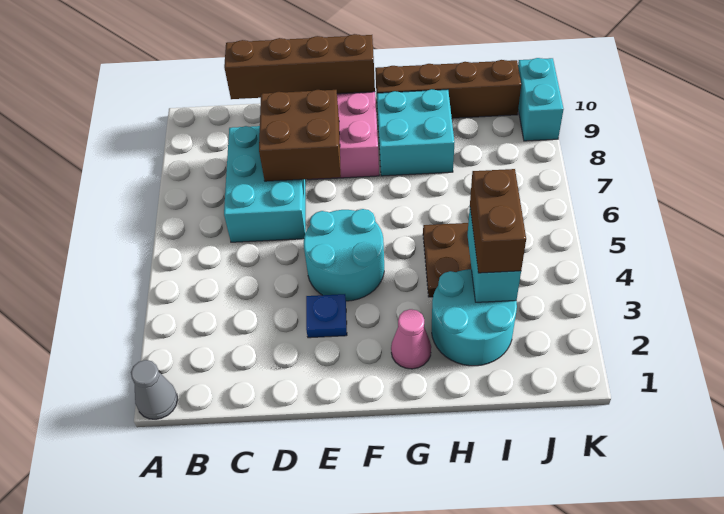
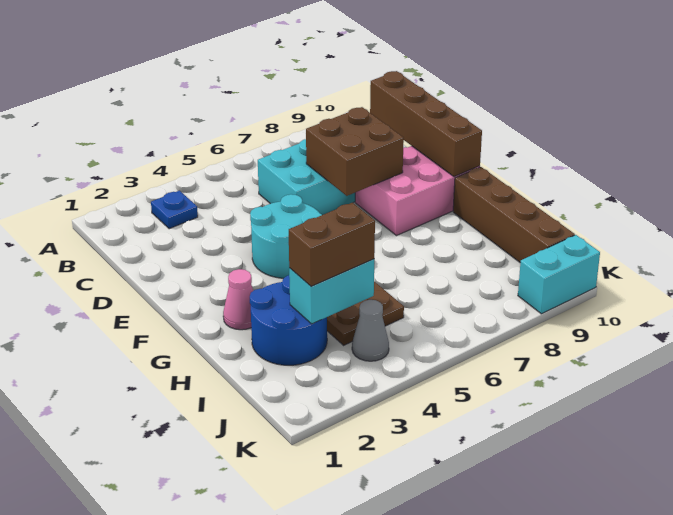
grey cone A1 level 1 -> grey cone J4 level 1
blue plate E3 level 1 -> blue plate B3 level 1
cyan brick G8:H9 level 1 -> none
cyan round brick H2:I3 level 1 -> blue round brick H2:I3 level 1

